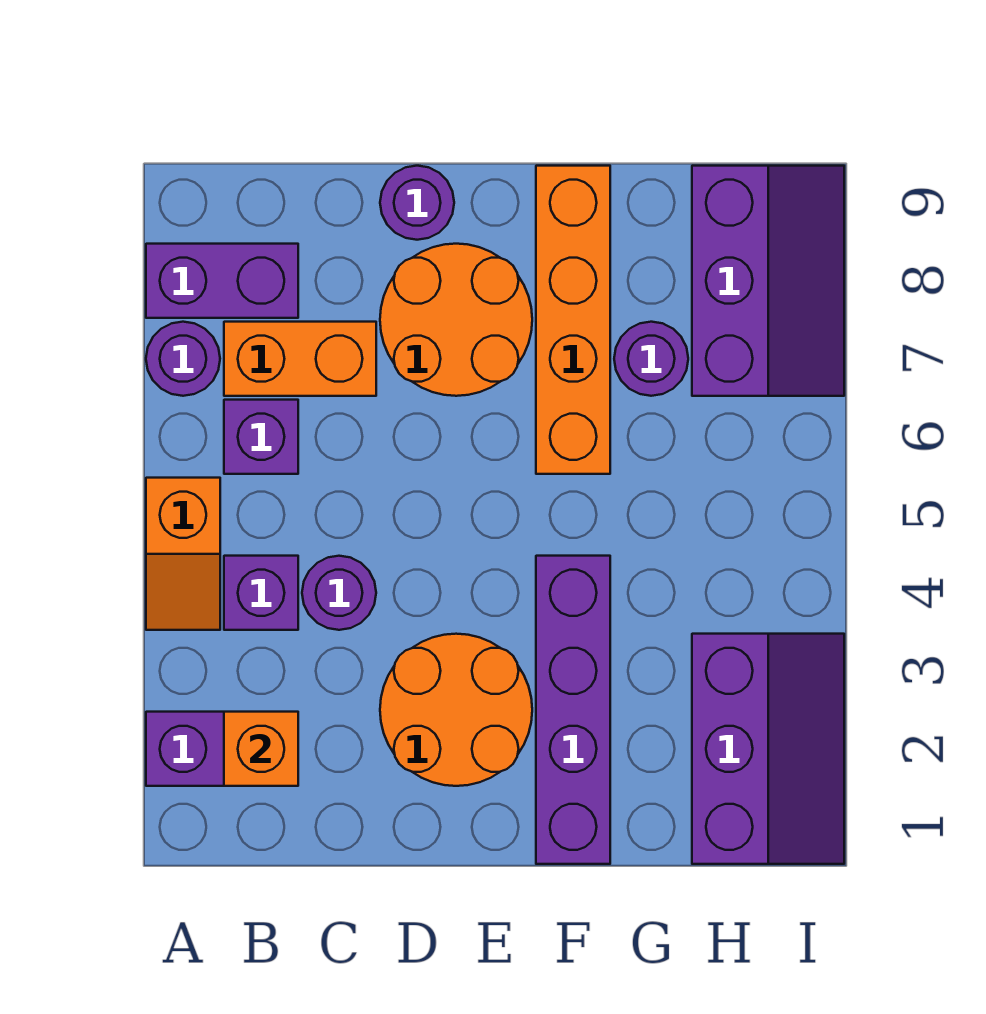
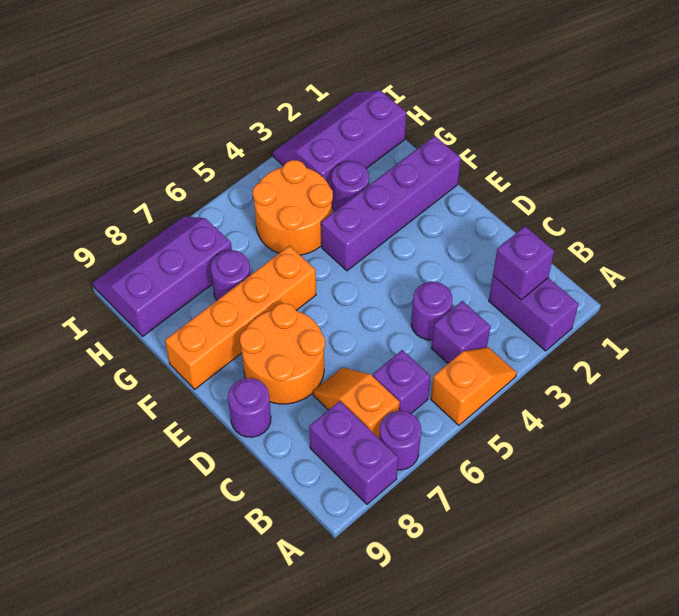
orange brick B2 level 2 -> purple brick B2 level 2
orange brick B7:C7 level 1 -> orange slope B7:C7 level 1 top B
orange round brick D2:E3 level 1 -> orange round brick G4:H5 level 1
none -> purple round brick G3 level 1

